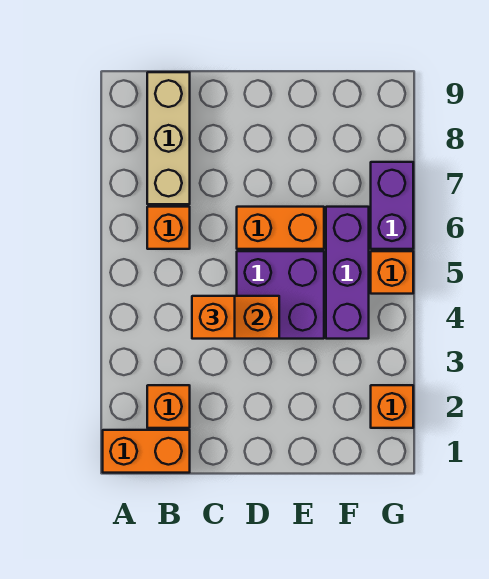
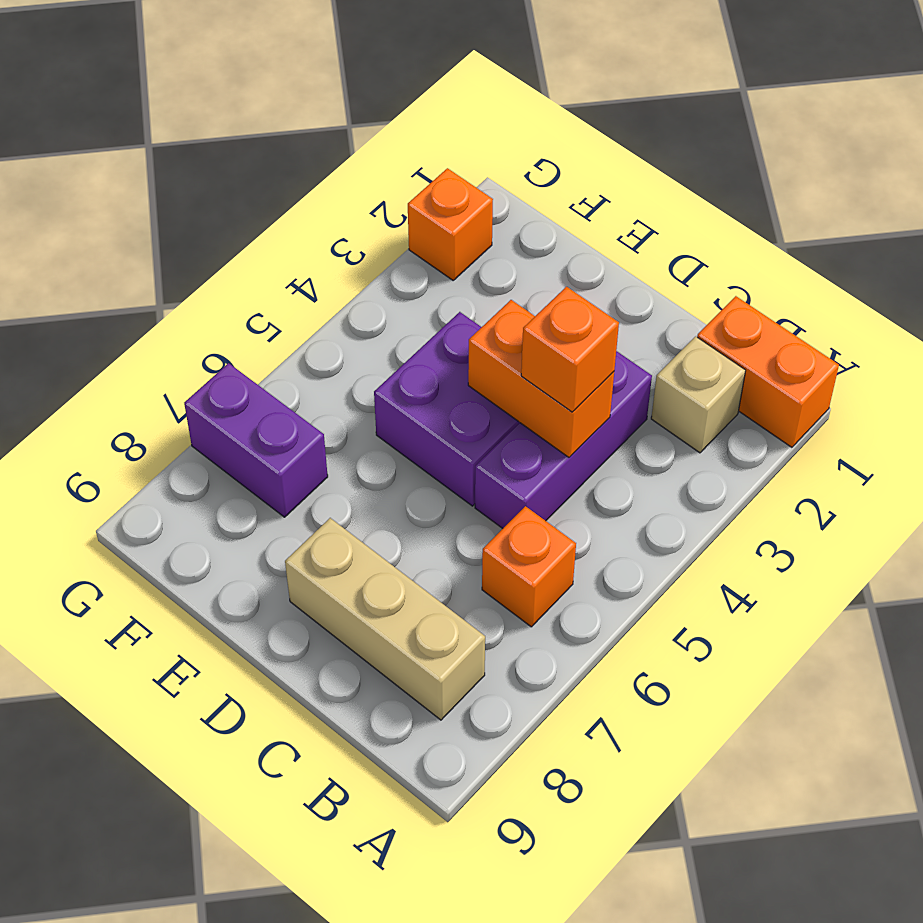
orange brick B2 level 1 -> tan brick B2 level 1
tan brick B7:B9 level 1 -> tan brick B8:D8 level 1
orange brick D6:E6 level 1 -> none
purple brick F4:F6 level 1 -> purple brick C3:C5 level 1
orange brick G5 level 1 -> none
purple brick G6:G7 level 1 -> purple brick F7:G7 level 1

